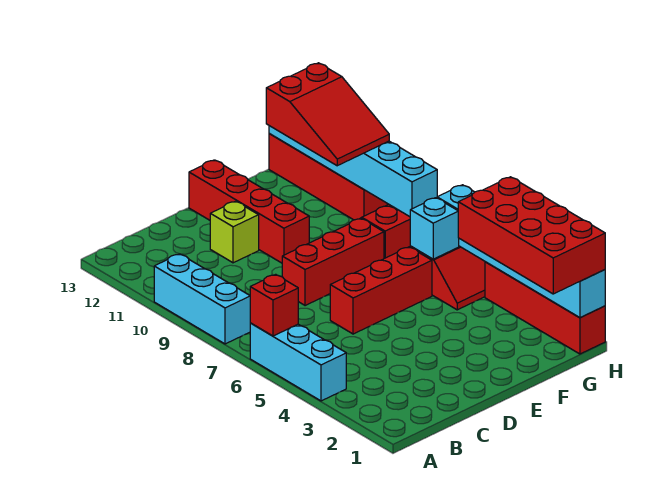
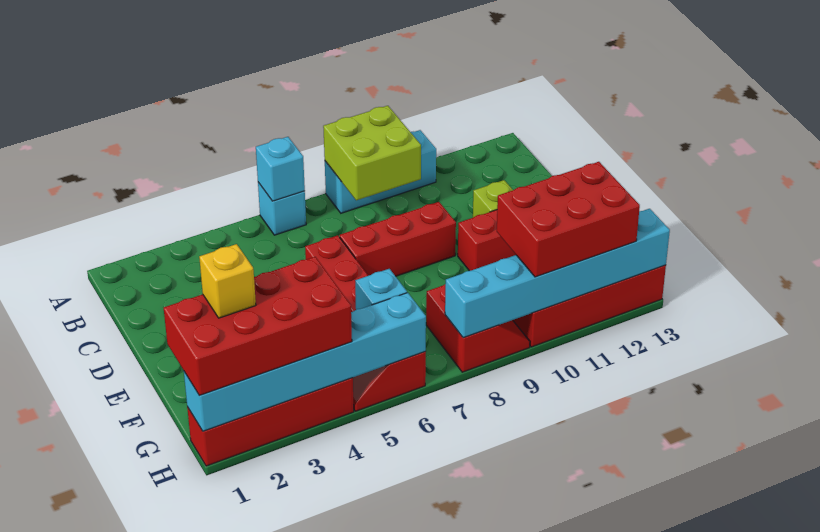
cyan brick A4:A6 level 1 -> cyan brick A6 level 1
red brick A6 level 2 -> cyan brick A6 level 2
none -> lime brick A8:B9 level 2
red brick D8:F8 level 1 -> red brick D7:D9 level 1
none -> yellow brick G2 level 4
red slope G10:H12 level 3 top 12 -> red brick G10:H12 level 3

